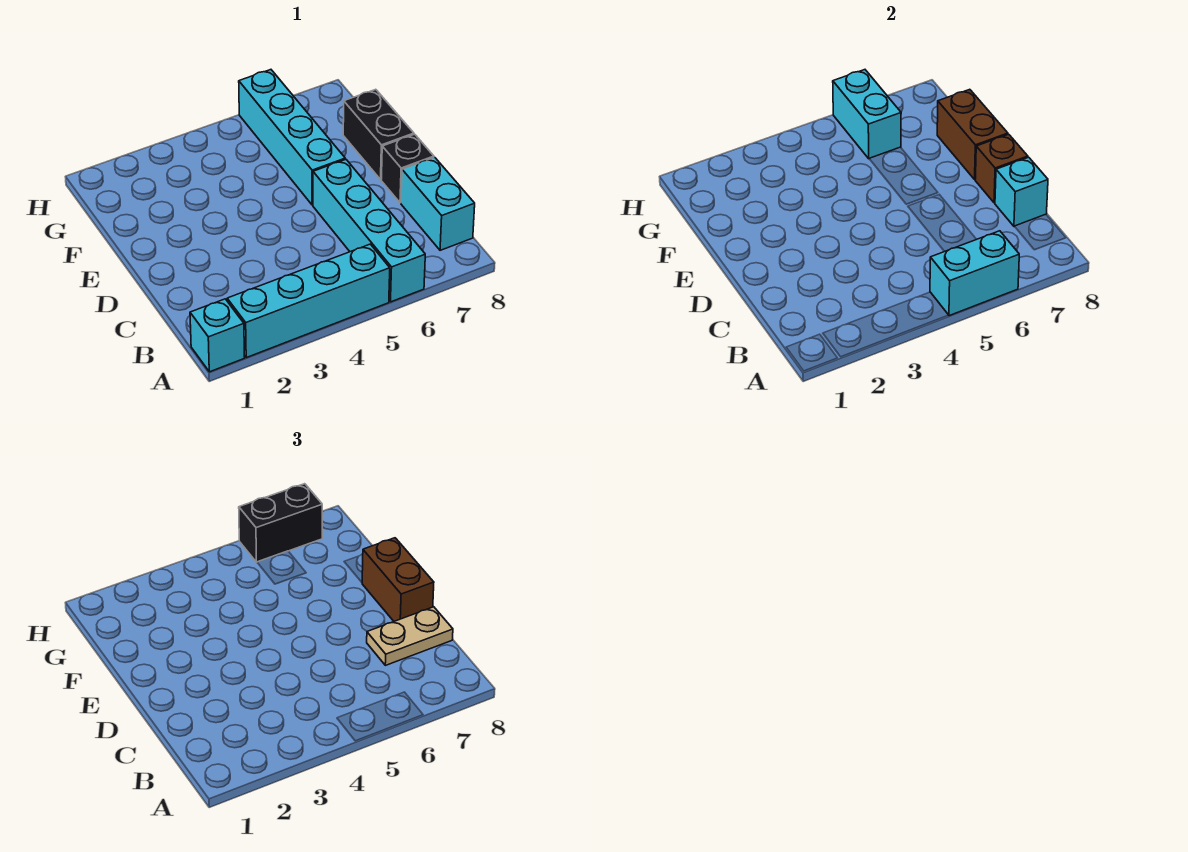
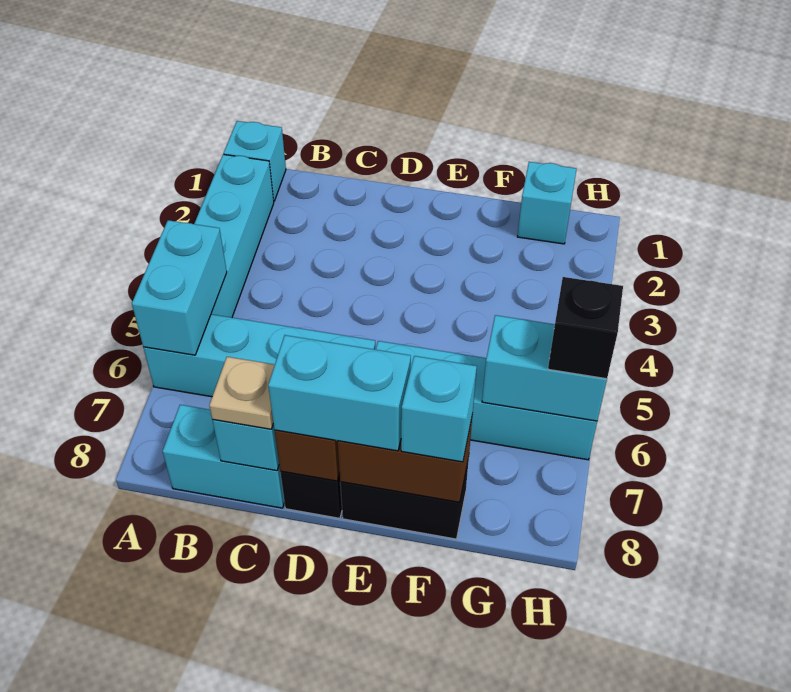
tan plate C7:C8 level 3 -> tan plate C8 level 3
brown brick D8:E8 level 3 -> cyan brick D8:E8 level 3
none -> cyan brick F8 level 3
none -> cyan brick G1 level 1
black brick H6:H7 level 3 -> black brick H6 level 3

